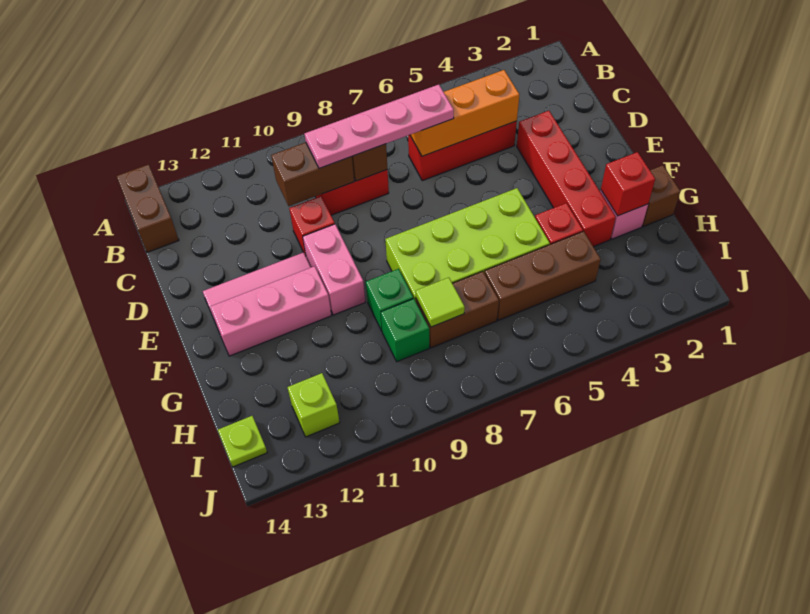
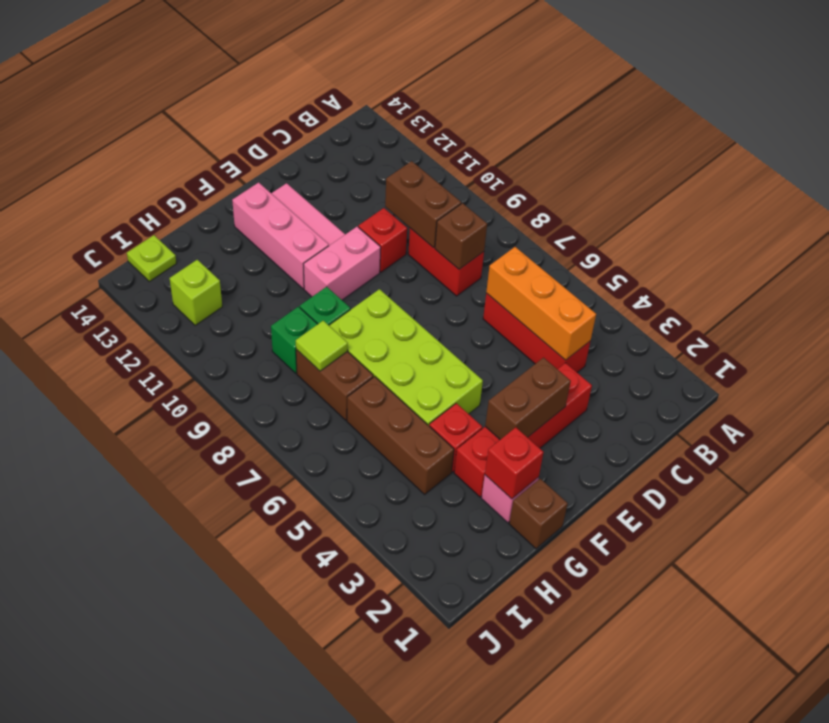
brown brick A14:B14 level 1 -> brown brick E3:F3 level 2
pink plate C6:C9 level 3 -> none

